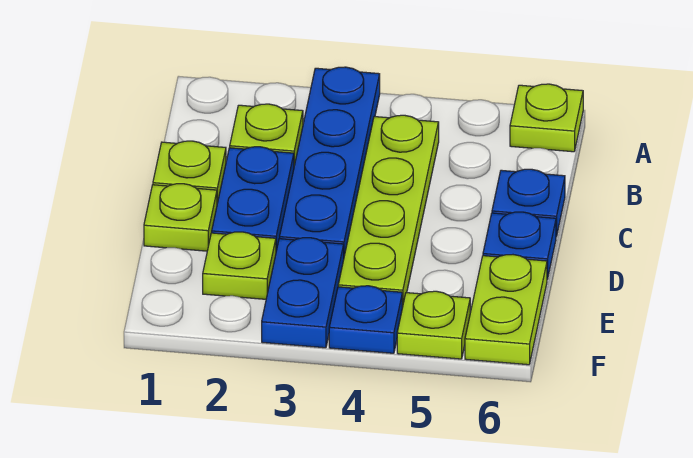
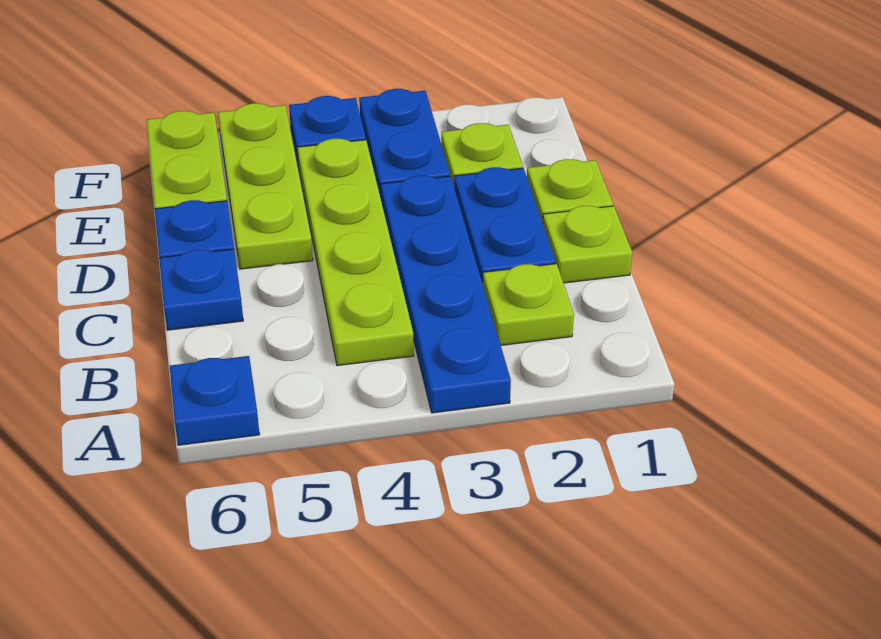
lime plate A6 level 1 -> blue plate A6 level 1
lime plate F5 level 1 -> lime plate D5:F5 level 1

